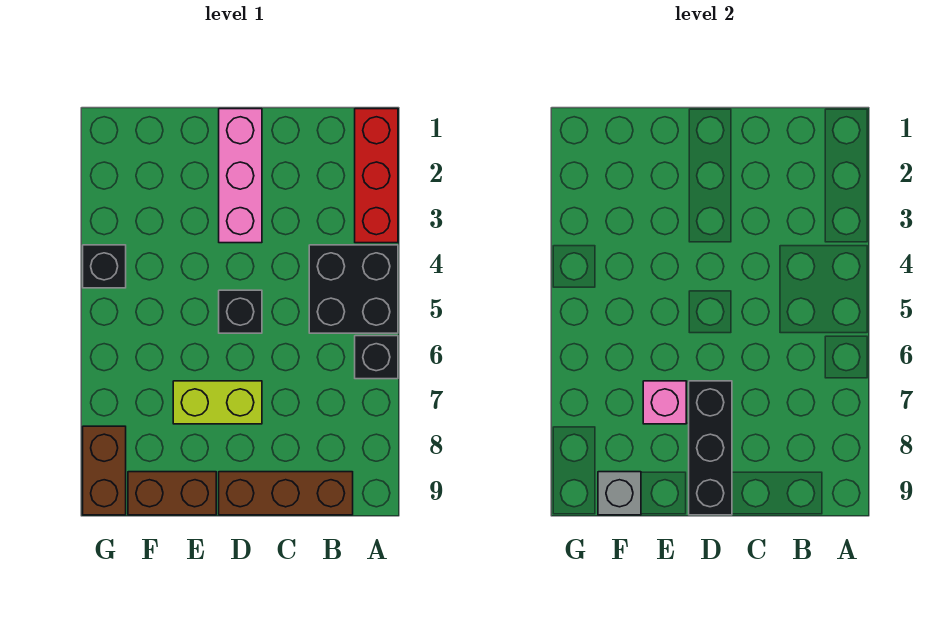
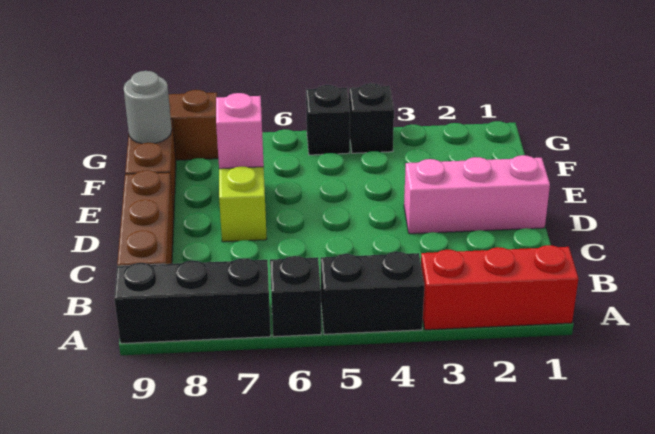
black brick A4:B5 level 1 -> black brick A4:A5 level 1
black brick D5 level 1 -> black brick G5 level 1
black brick D7:D9 level 2 -> black brick A7:A9 level 1
grey brick F9 level 2 -> grey round brick F9 level 2

